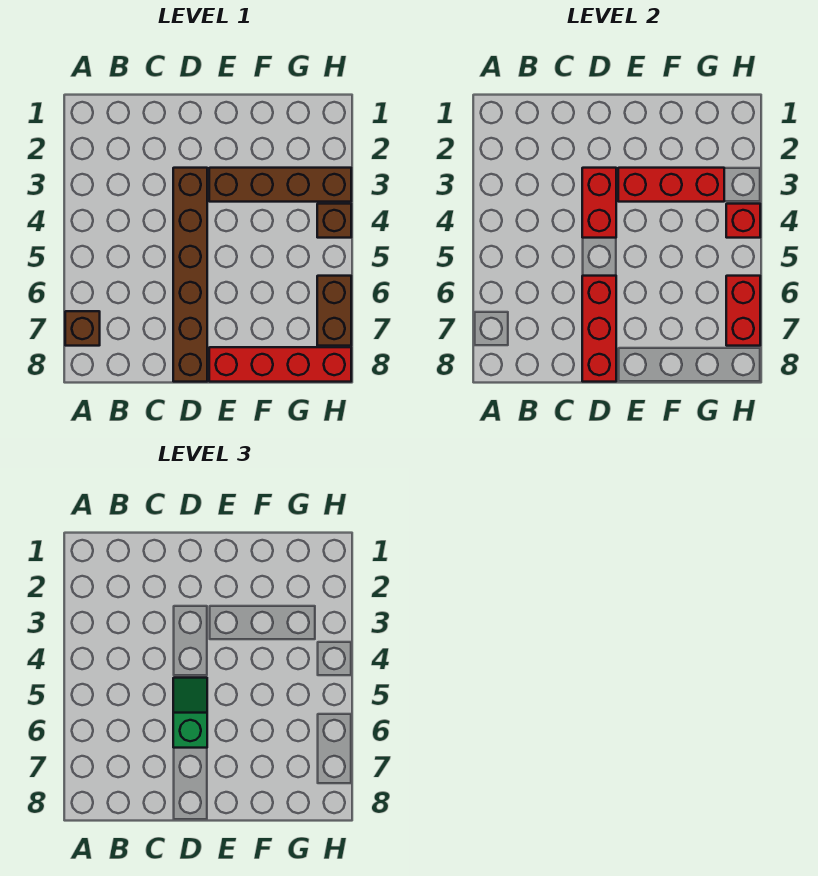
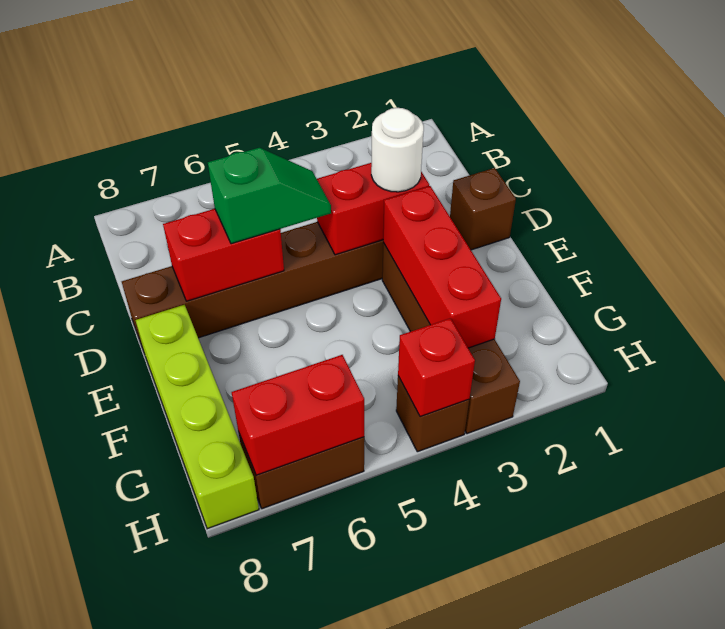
brown brick A7 level 1 -> brown brick D1 level 1
none -> white round brick D3 level 3
red brick D6:D8 level 2 -> red brick D6:D7 level 2
red brick E8:H8 level 1 -> lime brick E8:H8 level 1

